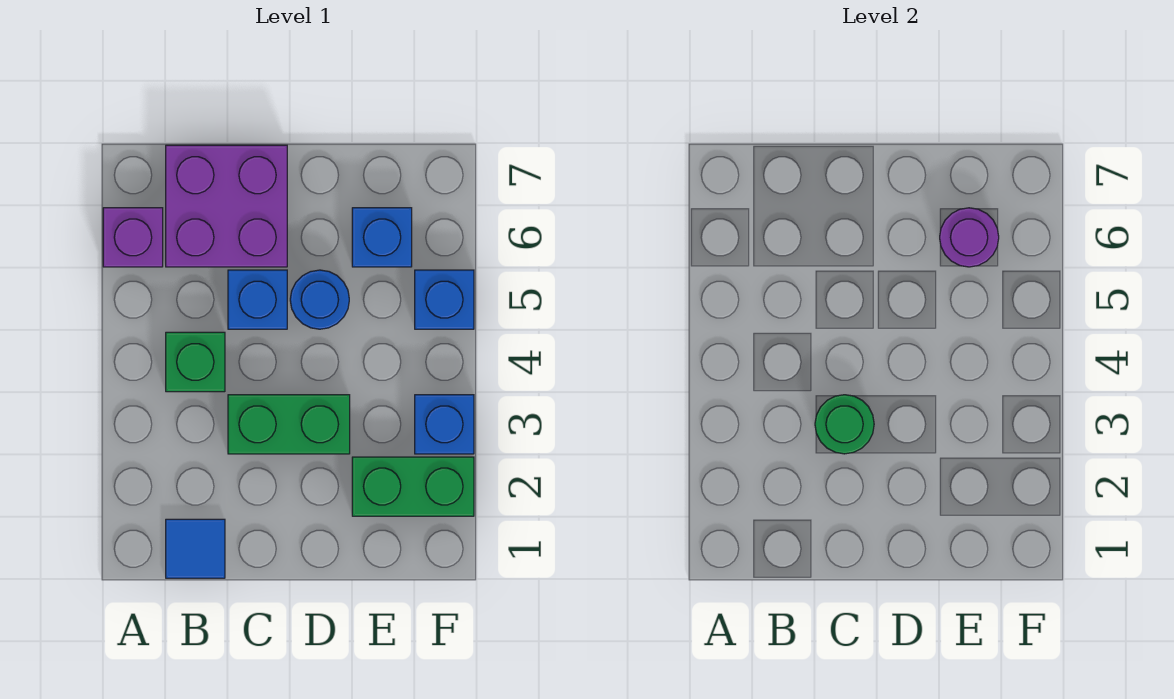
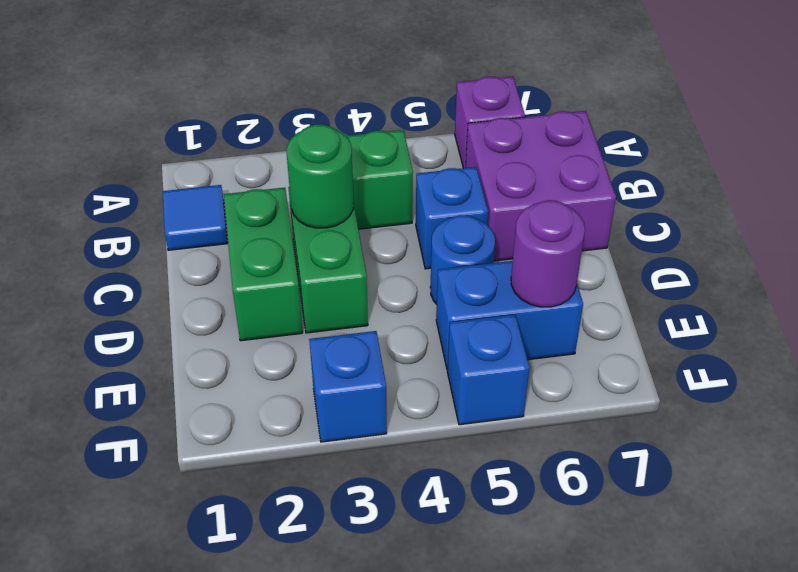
green brick E2:F2 level 1 -> green brick C2:D2 level 1
blue brick E6 level 1 -> blue brick E5:E6 level 1

